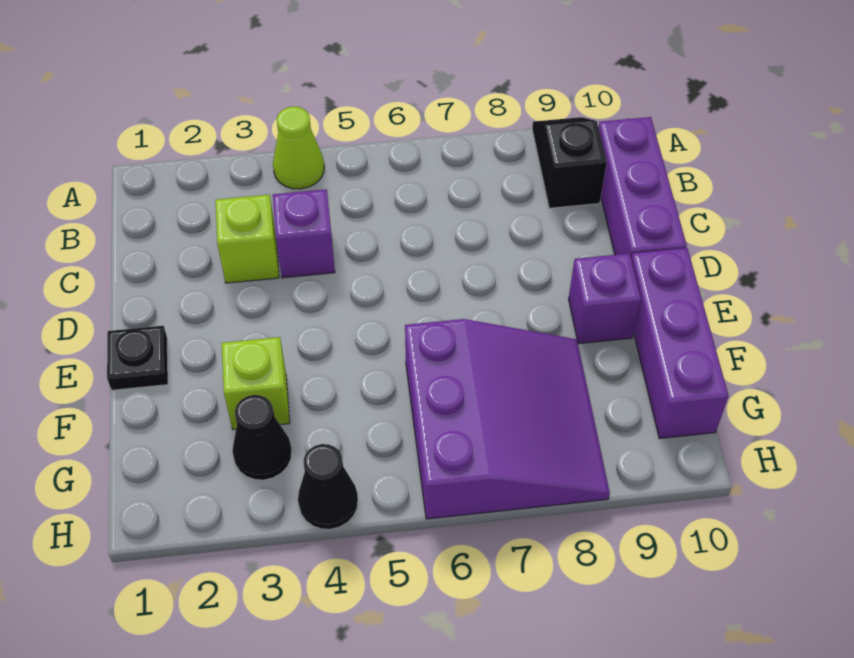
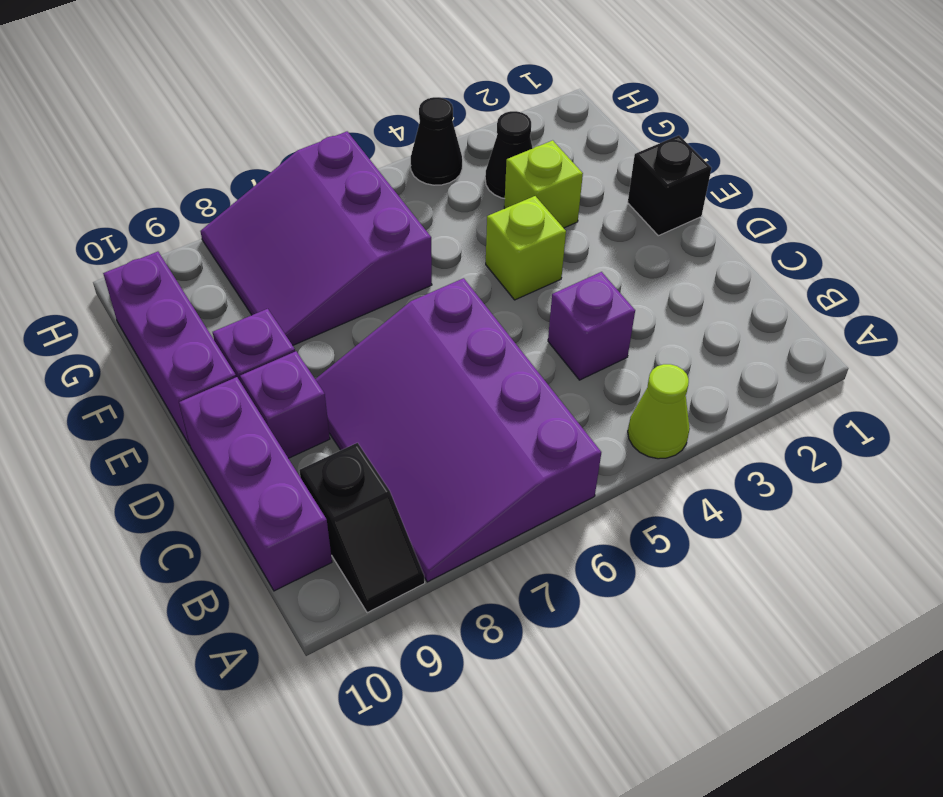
none -> purple slope A6:D8 level 1 top 6
lime brick C3 level 1 -> lime brick E4 level 1
none -> purple brick D9 level 1
black plate E1 level 1 -> black brick E1 level 1

